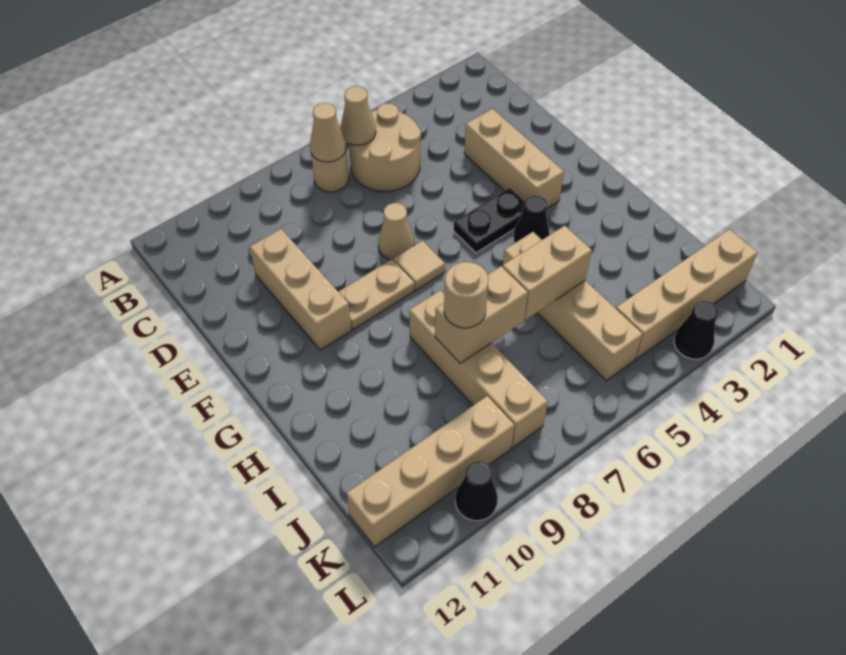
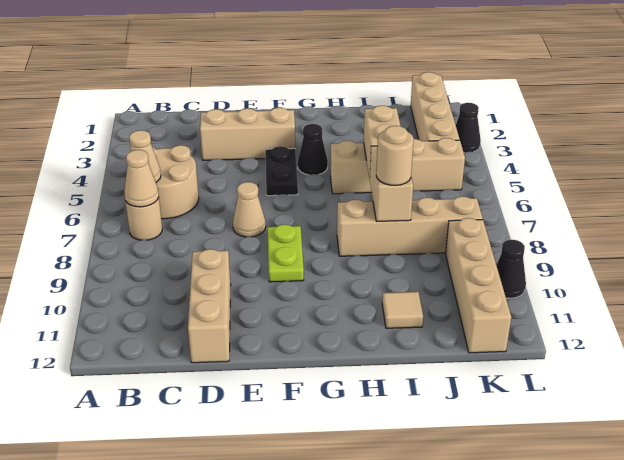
tan brick D10:F10 level 1 -> tan brick D10:D12 level 1
tan tile F7 level 1 -> tan tile I11 level 1
tan plate F8:F9 level 1 -> lime plate F8:F9 level 1

